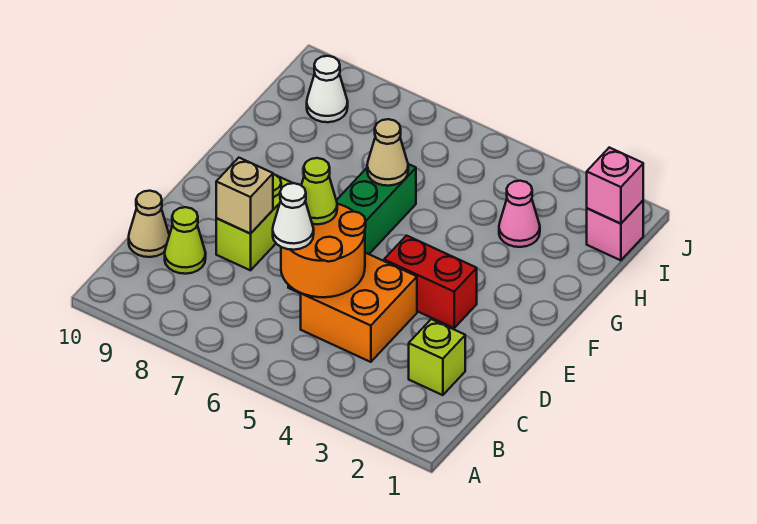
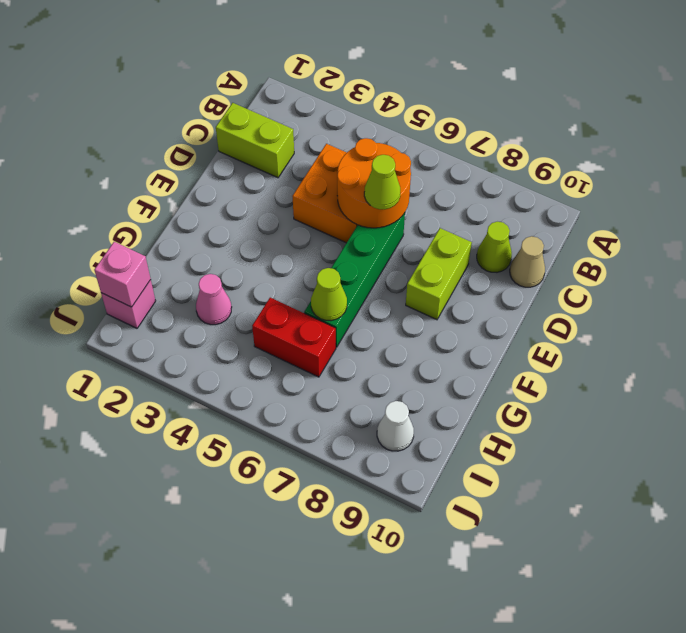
lime brick C2 level 1 -> lime brick C1:C2 level 1
white cone C6 level 3 -> none
tan brick D8 level 2 -> none
red brick E3:E4 level 1 -> red brick H5:H6 level 1
tan cone G6 level 2 -> lime cone G6 level 2

